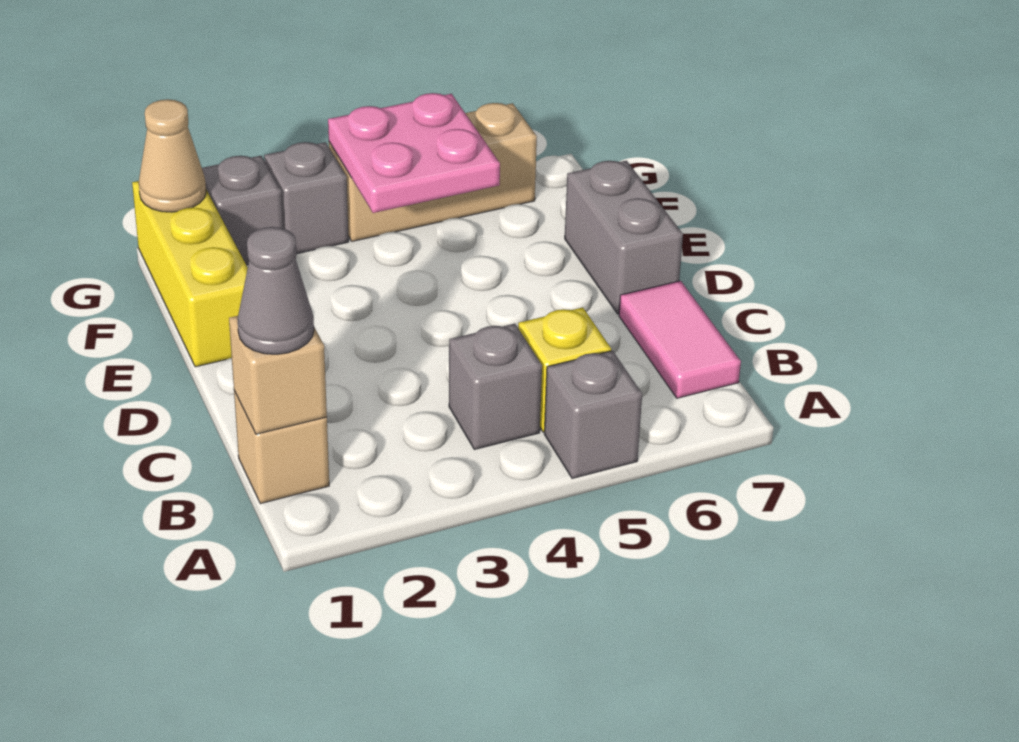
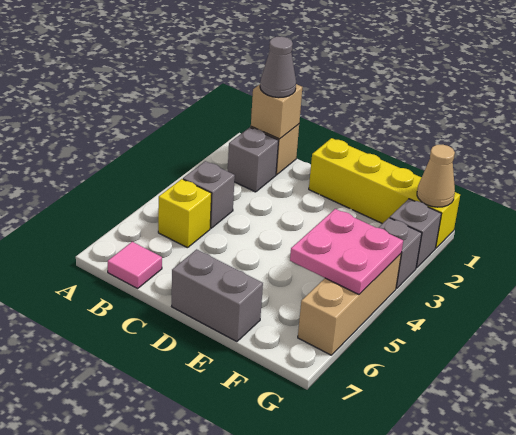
grey brick A5 level 1 -> grey brick B2 level 1
pink tile B7:C7 level 1 -> pink tile B7 level 1
yellow brick E1:G1 level 1 -> yellow brick D1:G1 level 1

